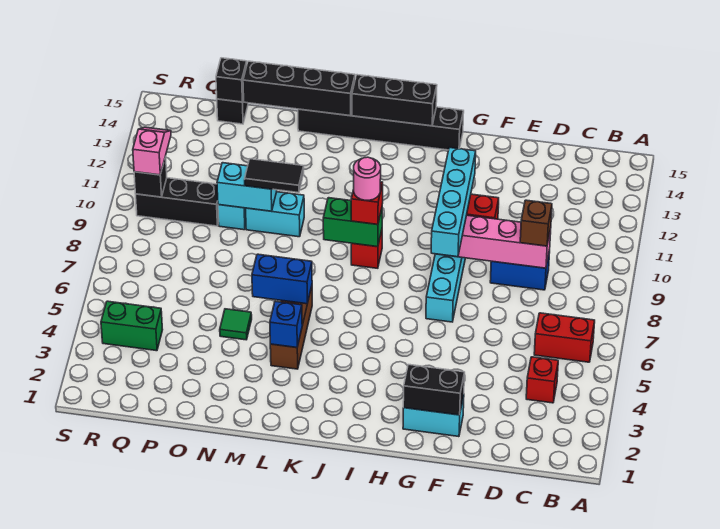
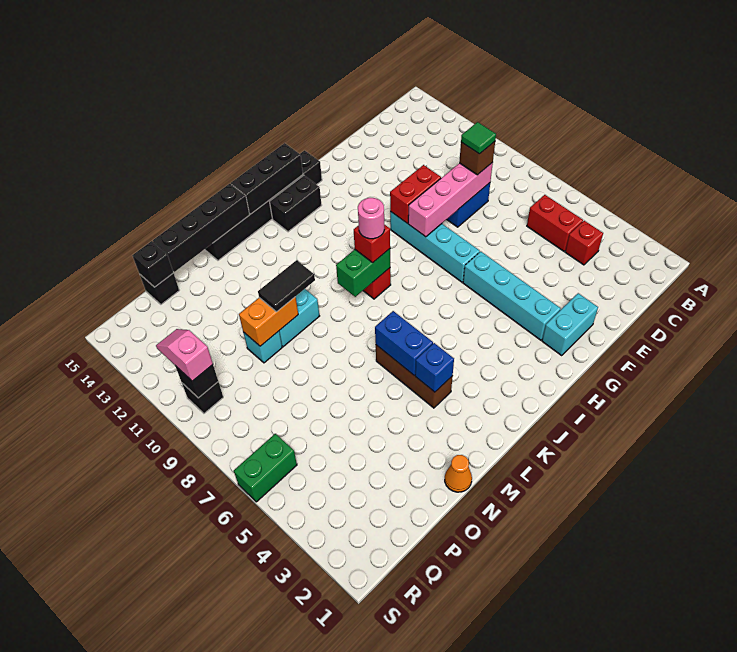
red brick B6:C6 level 1 -> red brick C5:C6 level 1
black brick F2:G2 level 2 -> black brick I14:J14 level 1
cyan brick G8:G11 level 3 -> cyan brick G3:G6 level 1
blue brick L6:M6 level 2 -> blue brick L5:L6 level 2
none -> orange cone N1 level 1
green tile N5 level 1 -> green tile D9 level 4
cyan brick N10:O10 level 2 -> orange brick N10:O10 level 2
black brick P10:R10 level 1 -> black brick R10 level 1
green brick Q4:R4 level 1 -> green brick R6:S6 level 1

